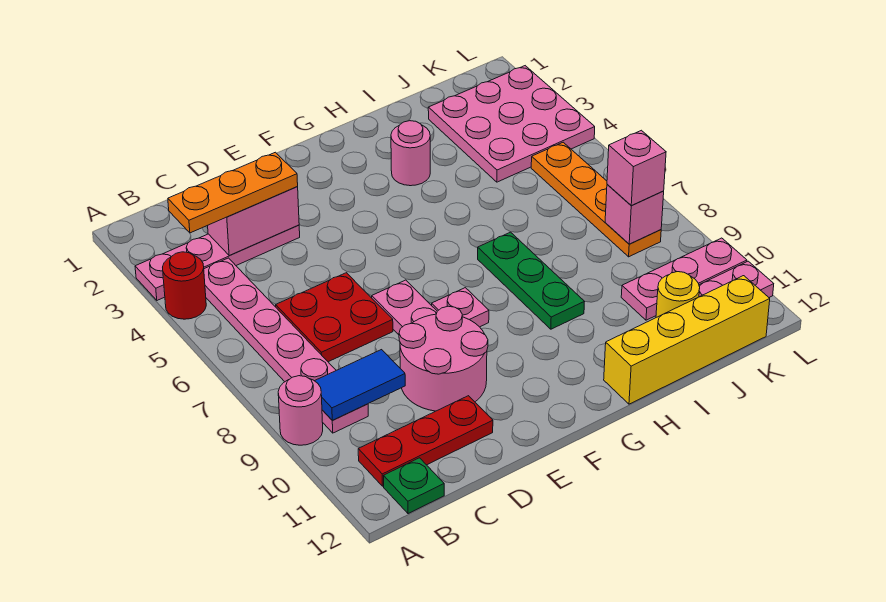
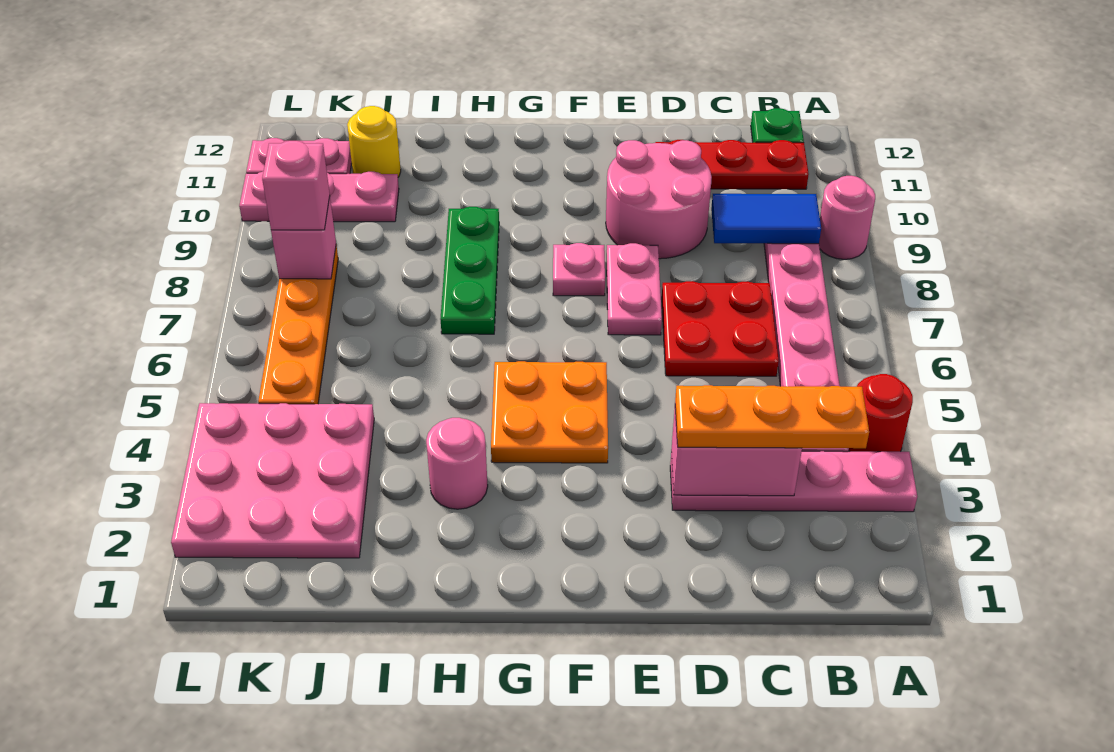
none -> orange plate F4:G5 level 1
yellow brick H12:K12 level 1 -> none

